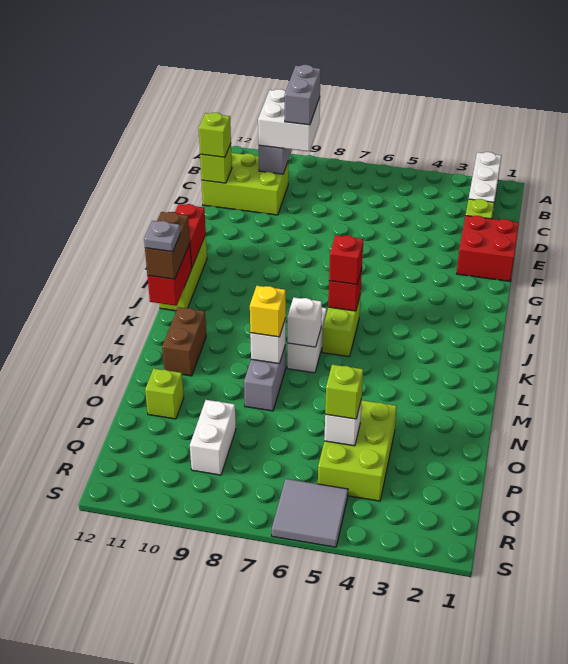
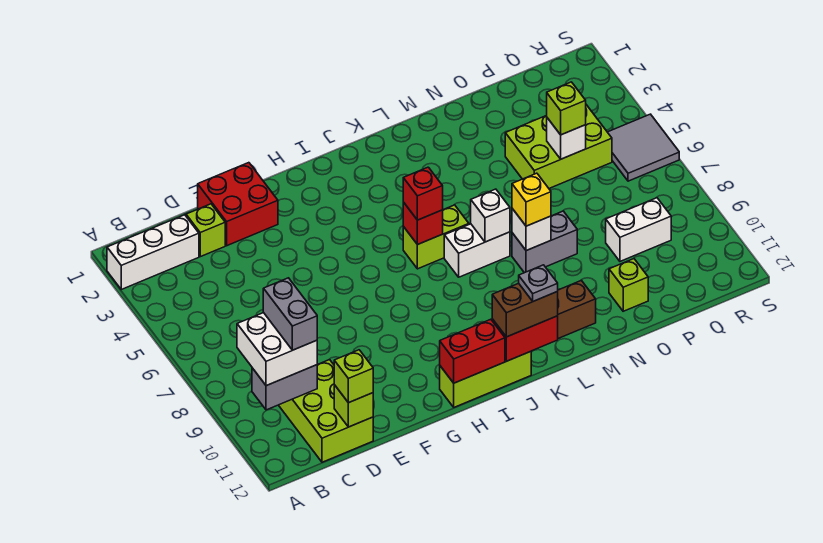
grey brick B9:C9 level 4 -> grey brick C9:C10 level 4

